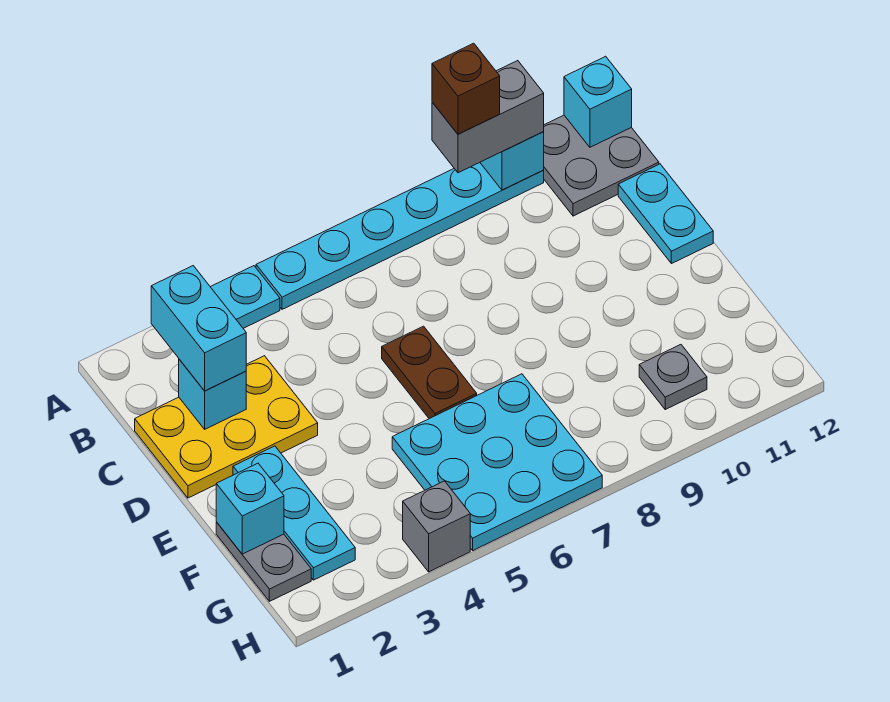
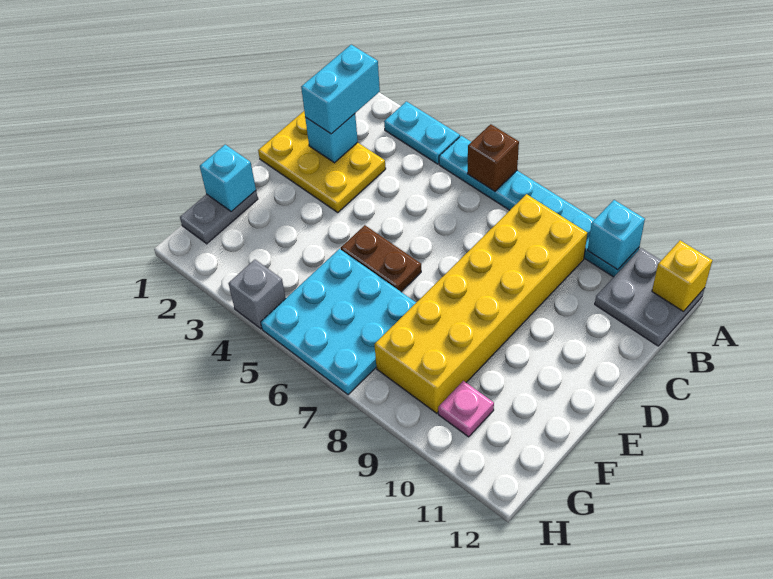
grey brick A9:A10 level 3 -> none
brown brick A9 level 4 -> brown brick A6 level 2
cyan brick A12 level 2 -> yellow brick A12 level 2
none -> yellow brick B8:G9 level 1
cyan plate C12:D12 level 1 -> none
brown plate D6:E6 level 1 -> brown plate E5:E6 level 1
cyan plate E2:G2 level 1 -> none
grey plate G10 level 1 -> pink plate G10 level 1

